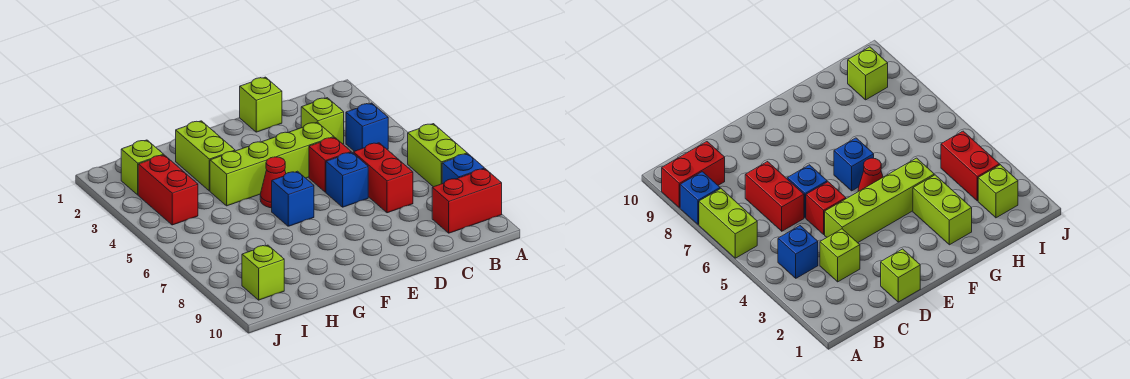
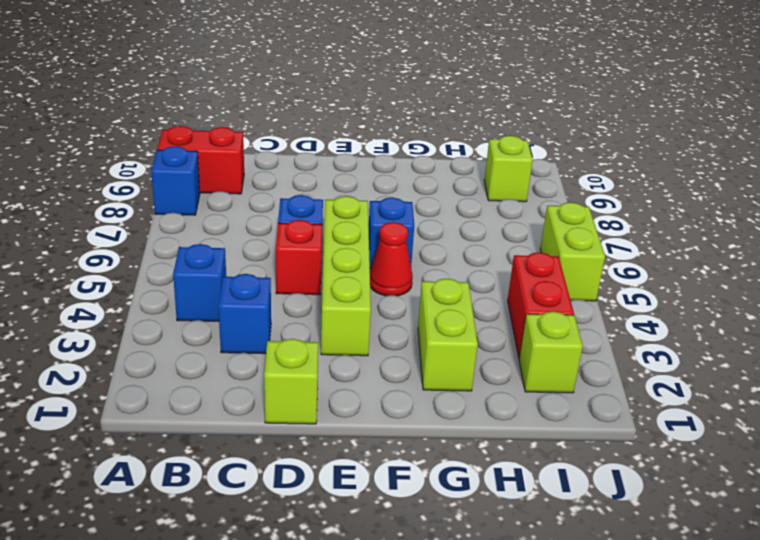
lime brick A6:A7 level 1 -> lime brick J5:J6 level 1
lime brick C3 level 1 -> blue brick C3 level 1
red brick C6:C7 level 1 -> none
lime brick D4:G4 level 1 -> lime brick E3:E6 level 1

